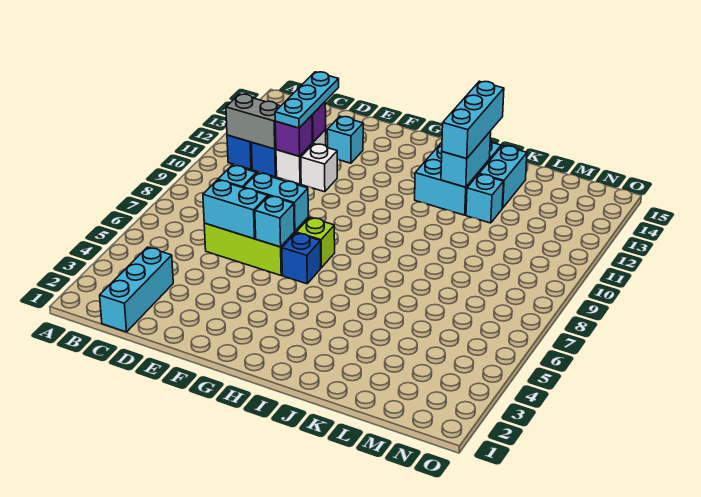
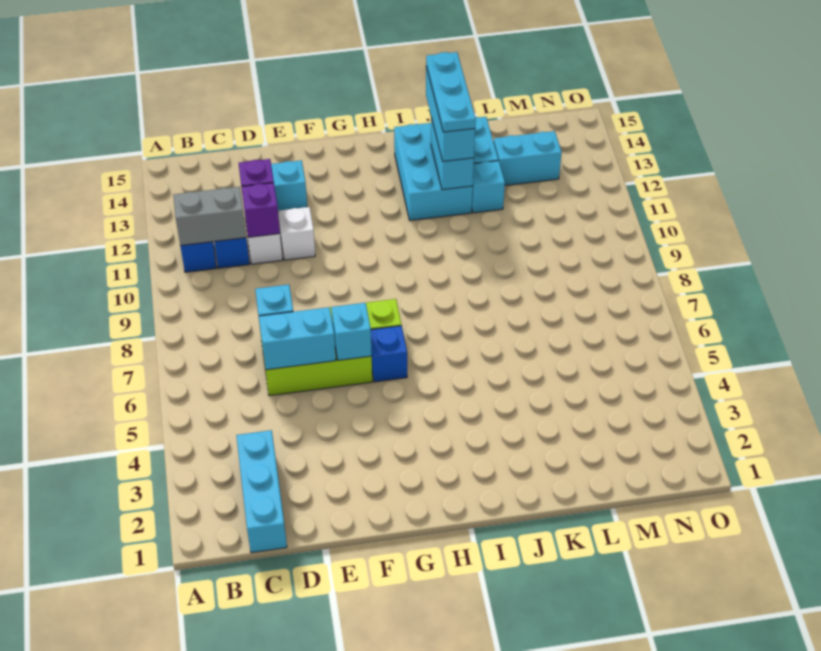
cyan plate D11:D13 level 3 -> cyan plate J12:J14 level 4
cyan brick E7:F7 level 2 -> cyan brick L13:M13 level 1

